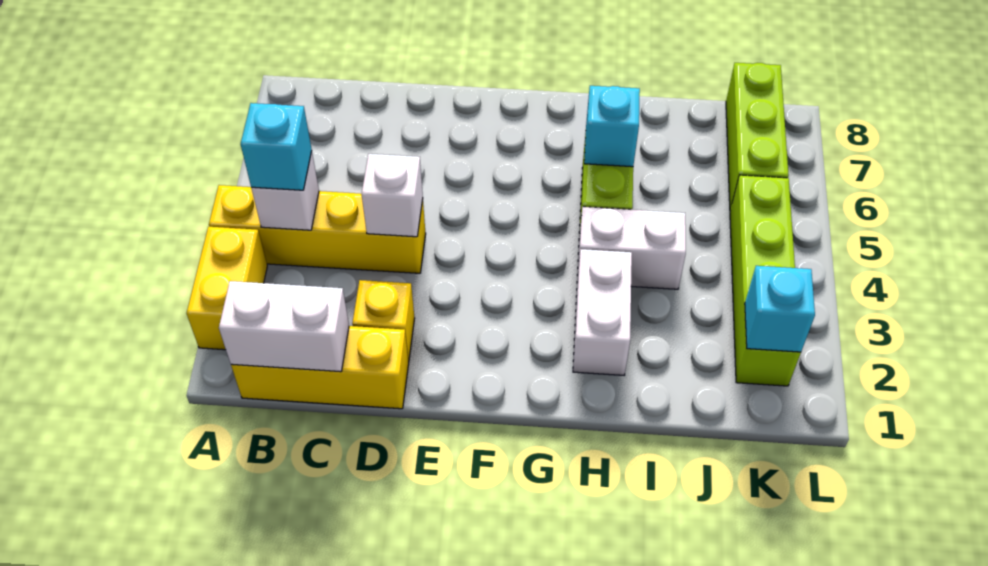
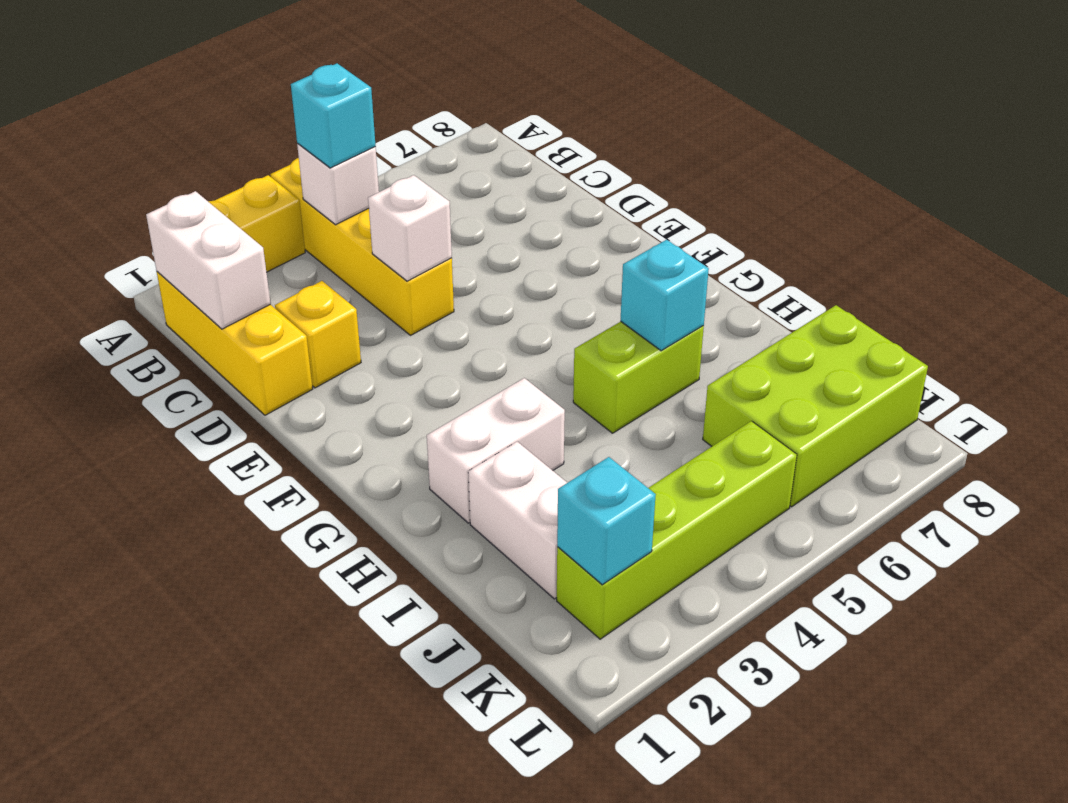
white brick H4:I4 level 1 -> white brick I2:J2 level 1
lime brick K6:K8 level 1 -> lime brick J6:K8 level 1

